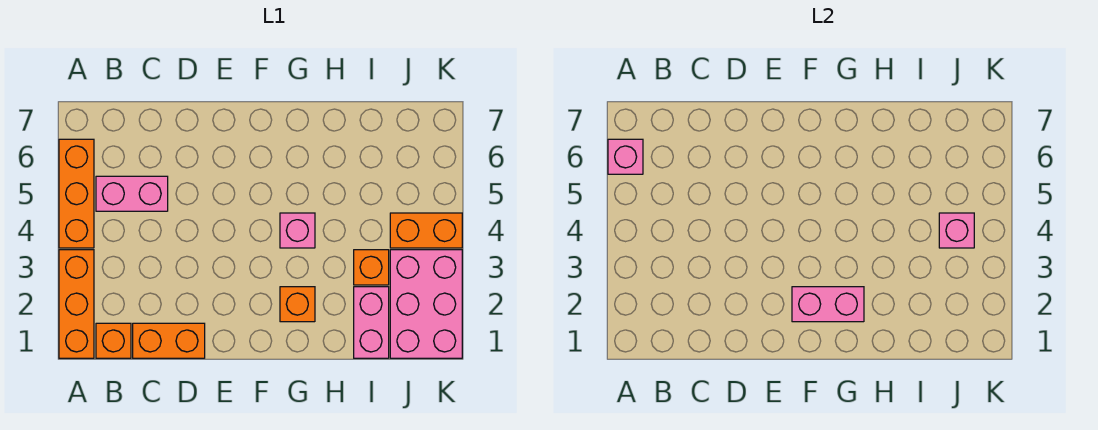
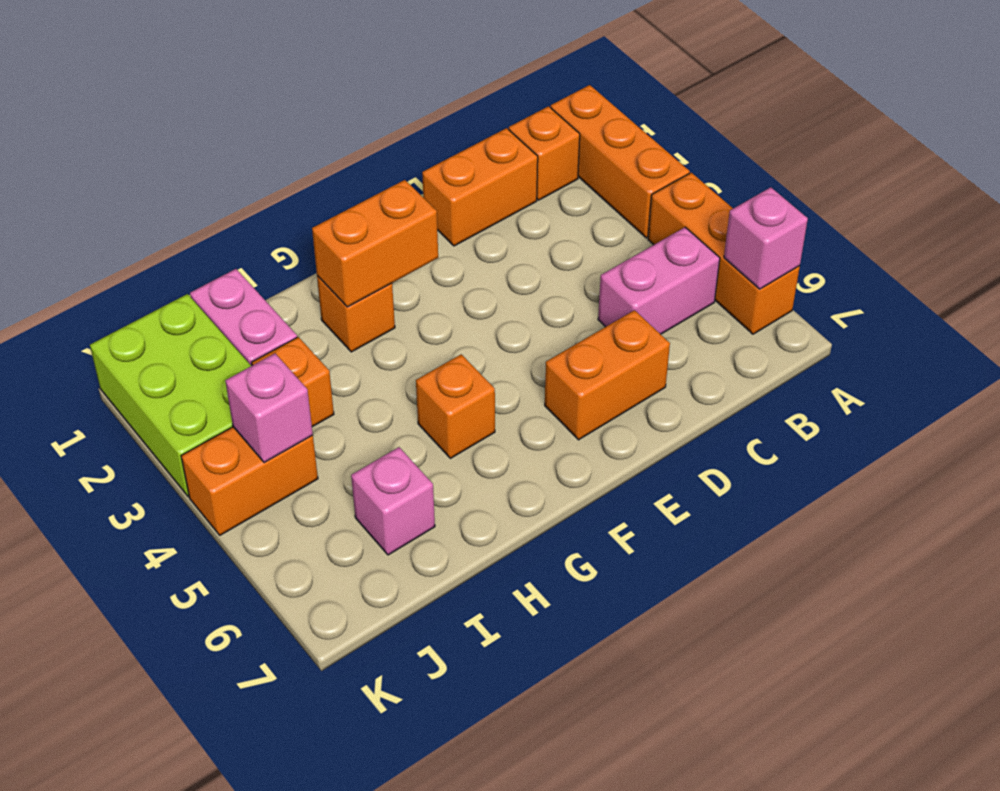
none -> orange brick D6:E6 level 1
pink brick F2:G2 level 2 -> orange brick F2:G2 level 2
pink brick G4 level 1 -> pink brick I6 level 1
none -> orange brick G5 level 1
pink brick J1:K3 level 1 -> lime brick J1:K3 level 1

